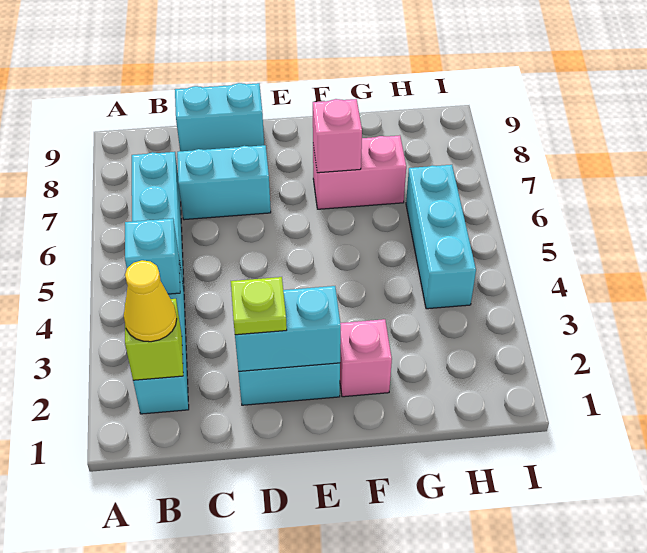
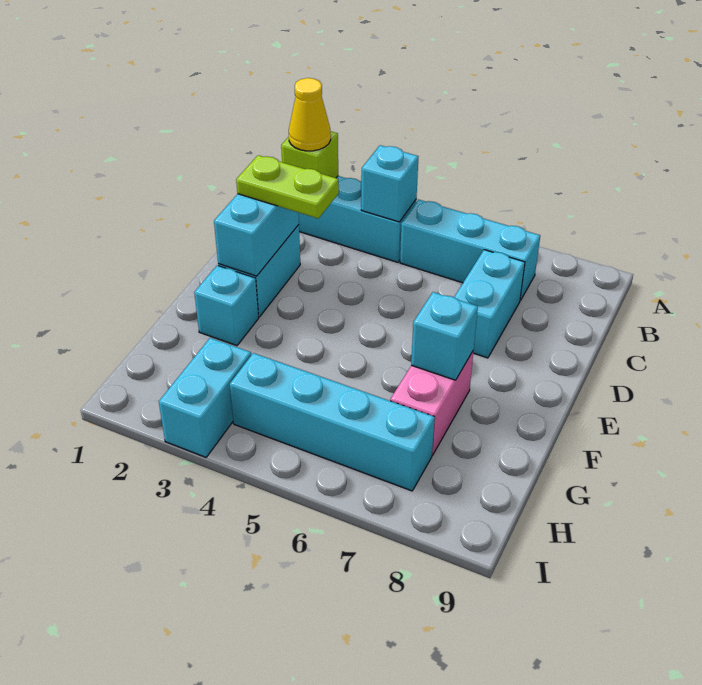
cyan brick C9:D9 level 1 -> cyan brick H3:I3 level 1
lime plate D2 level 3 -> lime plate D2:D3 level 3
pink brick F2 level 1 -> cyan brick F2 level 1
pink brick F7 level 2 -> cyan brick F7 level 2
cyan brick H4:H6 level 1 -> cyan brick H4:H7 level 1

